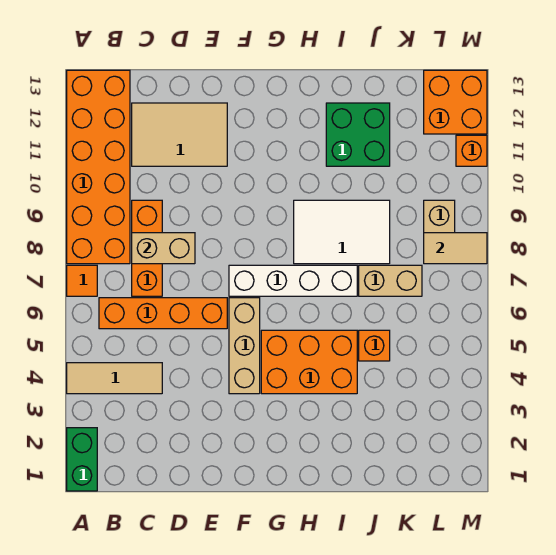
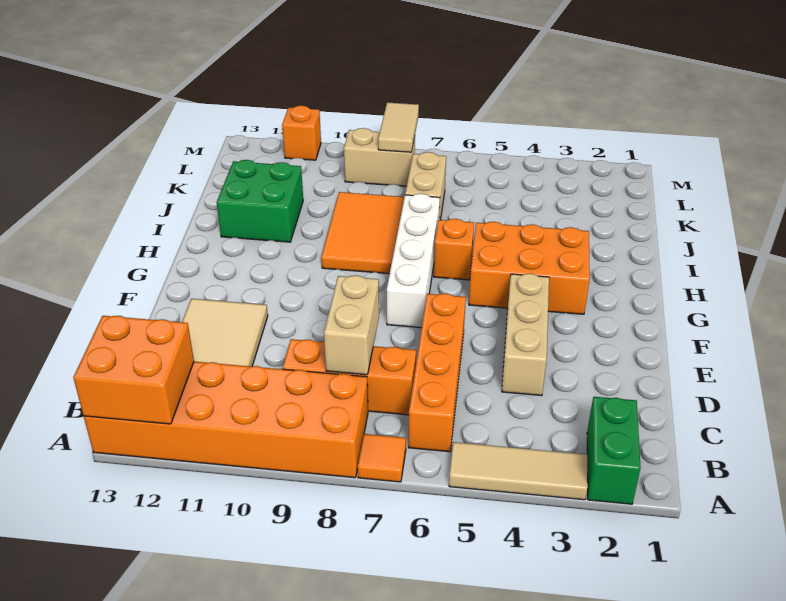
green brick A1:A2 level 1 -> green brick A2:B2 level 1
tan tile A4:C4 level 1 -> tan tile A3:A5 level 1
tan brick F4:F6 level 1 -> tan brick D4:F4 level 1
orange brick G4:I5 level 1 -> orange brick G3:H5 level 1
white tile H8:J9 level 1 -> orange tile H8:J9 level 1
orange brick J5 level 1 -> orange brick H6 level 1
orange brick L12:M13 level 1 -> orange brick A12:B13 level 2

